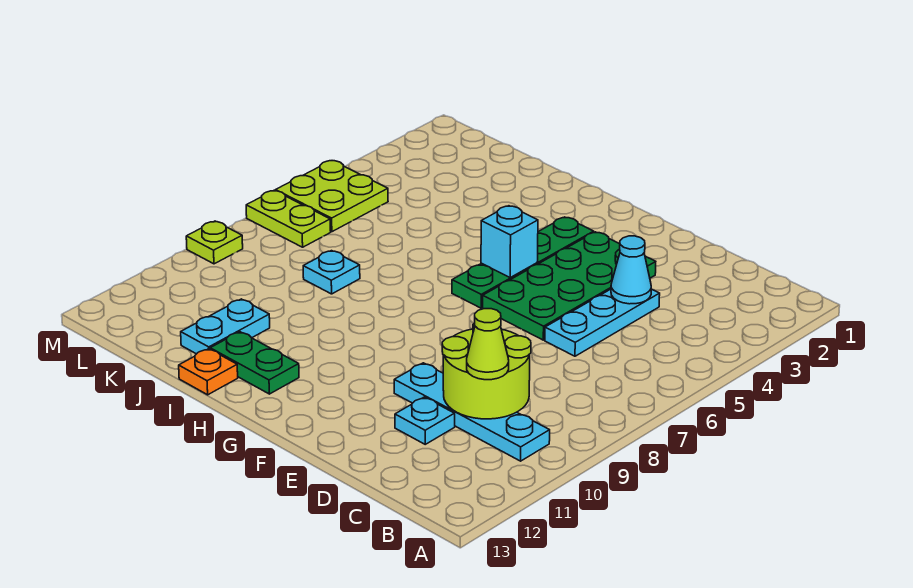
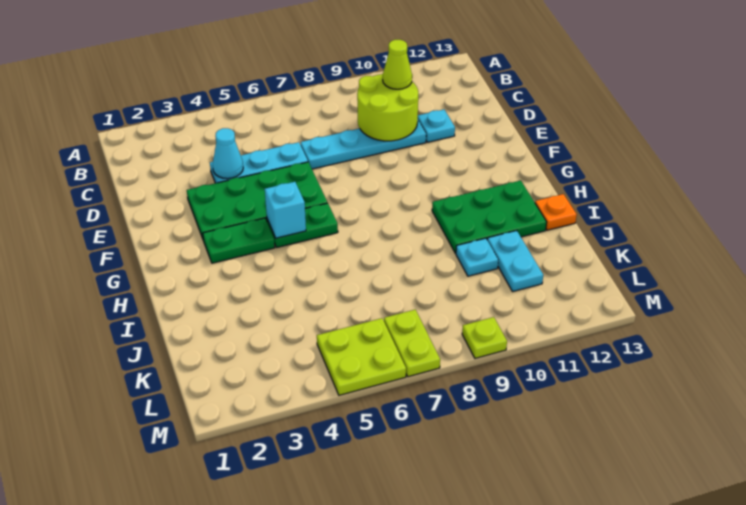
cyan plate B10:E10 level 1 -> cyan plate D7:D10 level 1
green plate H12:I12 level 1 -> green plate H10:I12 level 1
cyan plate J8 level 1 -> cyan plate J10 level 1
cyan plate J11:J12 level 1 -> cyan plate J11:K11 level 1

